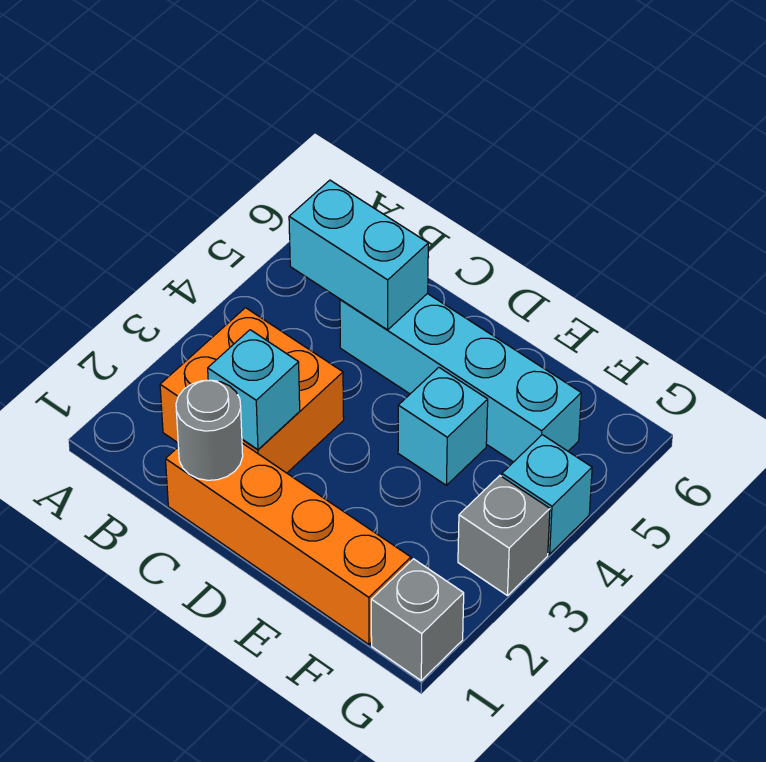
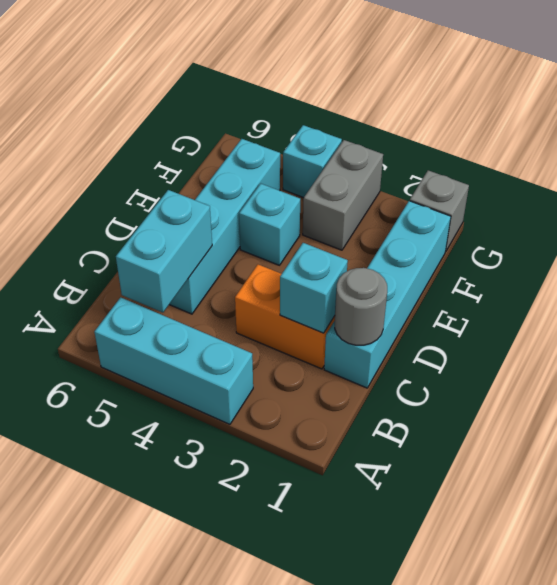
none -> cyan brick A3:A5 level 1
orange brick B2:C3 level 1 -> orange brick C2:C3 level 1
orange brick C1:F1 level 1 -> cyan brick C1:F1 level 1
grey brick G3 level 1 -> grey brick F3:G3 level 1

